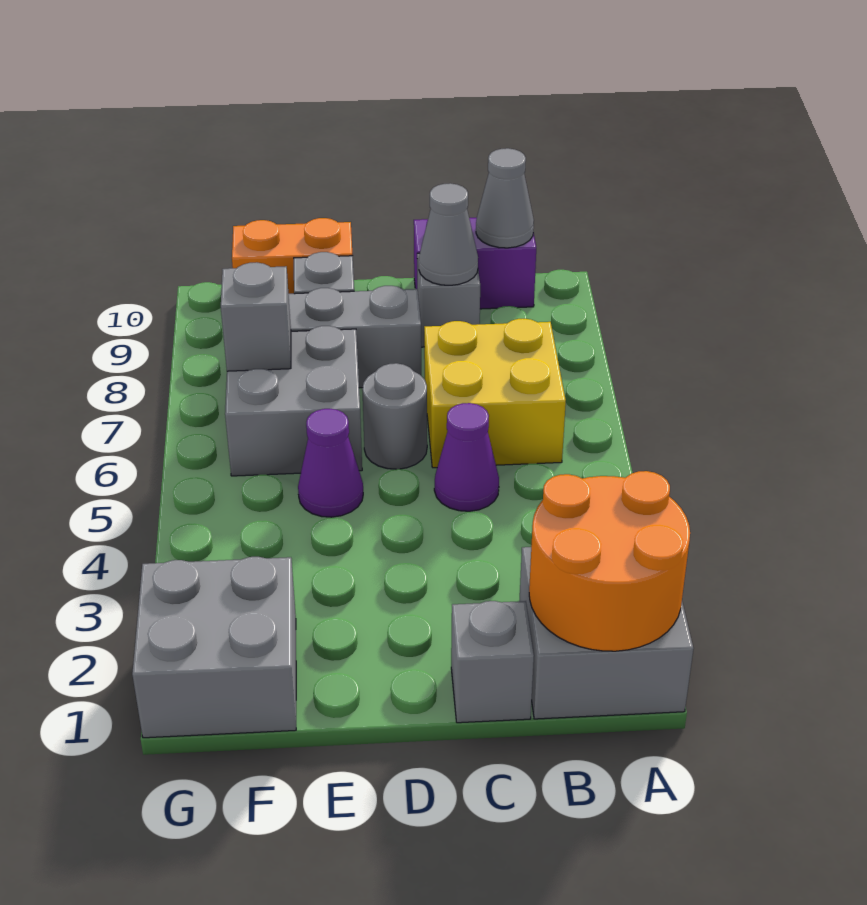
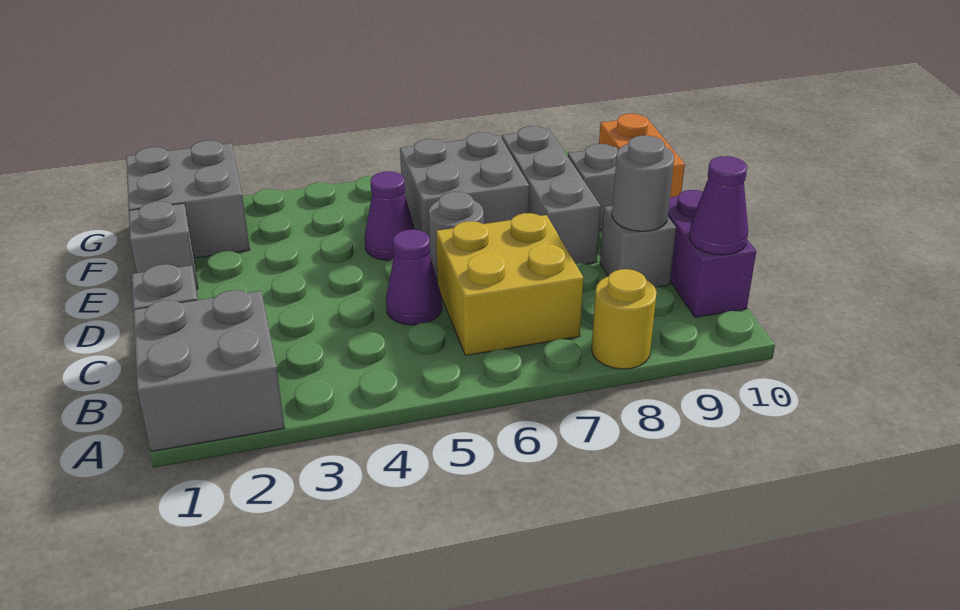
orange round brick A1:B2 level 2 -> none
none -> yellow round brick A8 level 1
grey cone B10 level 2 -> purple cone B10 level 2
grey cone C9 level 2 -> grey round brick C9 level 2
grey brick F7 level 2 -> grey brick E1 level 1

